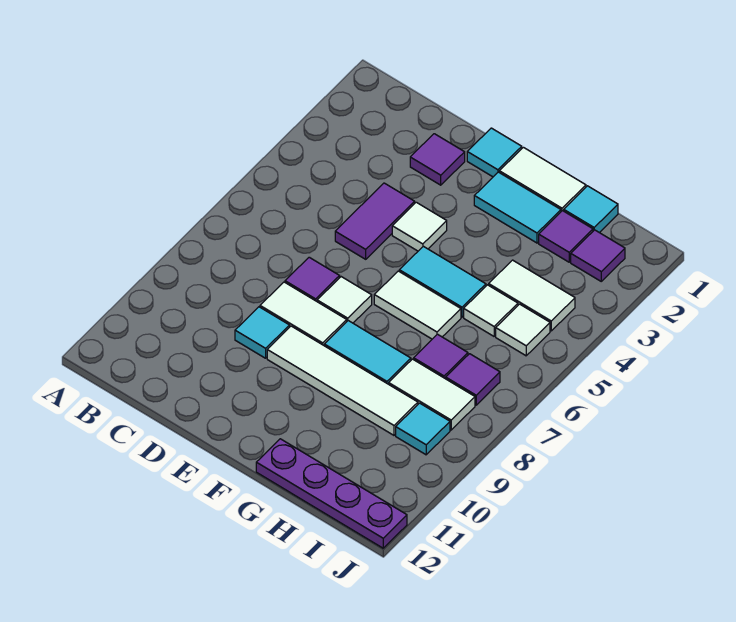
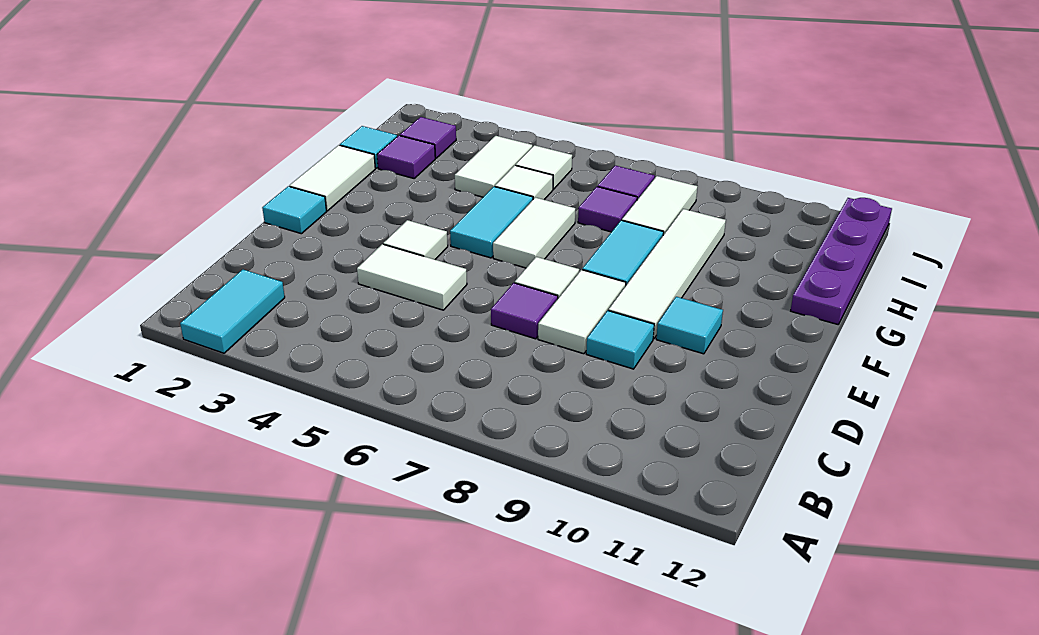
purple tile D2 level 1 -> none
purple tile D4:D5 level 1 -> white tile D4:D5 level 1
cyan tile F2:G2 level 1 -> cyan tile A2:B2 level 1
cyan tile I9 level 1 -> cyan tile E10 level 1

